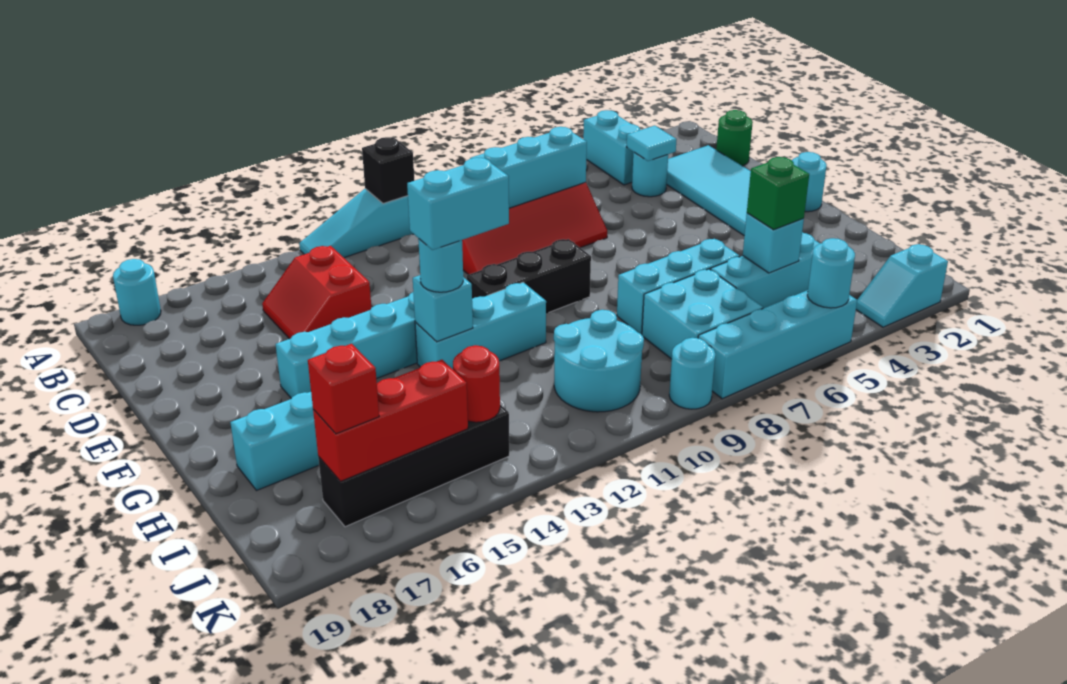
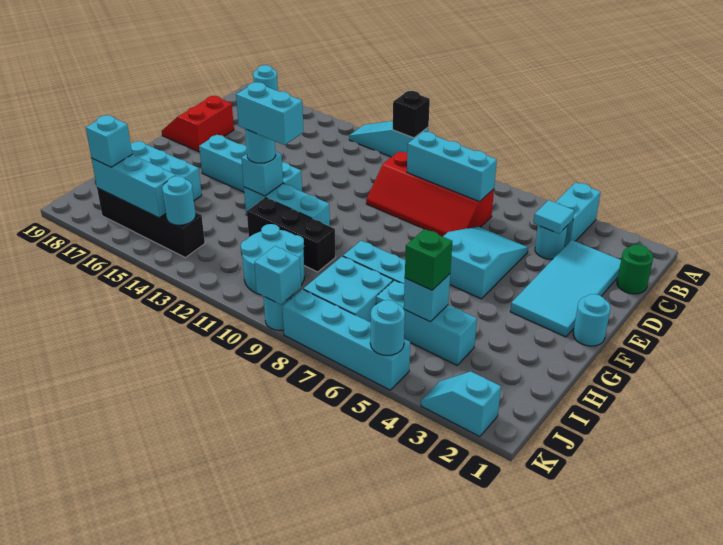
red slope C14:D15 level 1 top 14 -> red slope D18:E19 level 1 top 18
none -> cyan slope D5:F6 level 1 top F
black brick F9:F11 level 1 -> black brick H10:H12 level 1
red round brick J14 level 2 -> cyan round brick J14 level 2
red brick J15:J17 level 2 -> cyan brick J15:J17 level 2
red brick J17 level 3 -> cyan brick J17 level 3
none -> cyan brick K9 level 2

